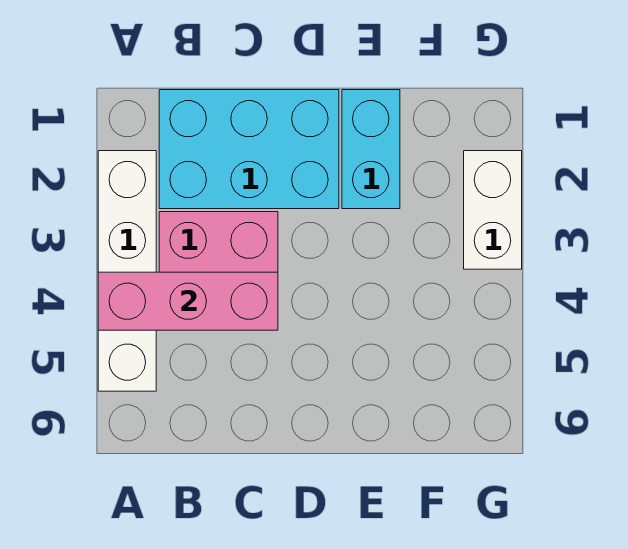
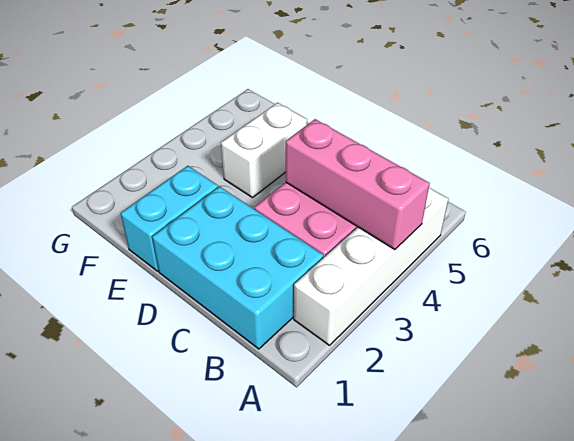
white brick G2:G3 level 1 -> white brick E4:E5 level 1

